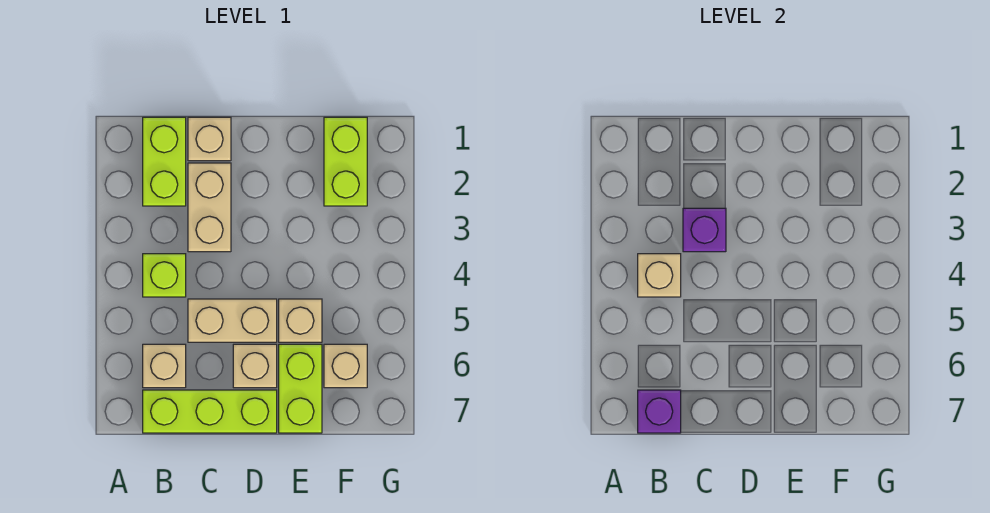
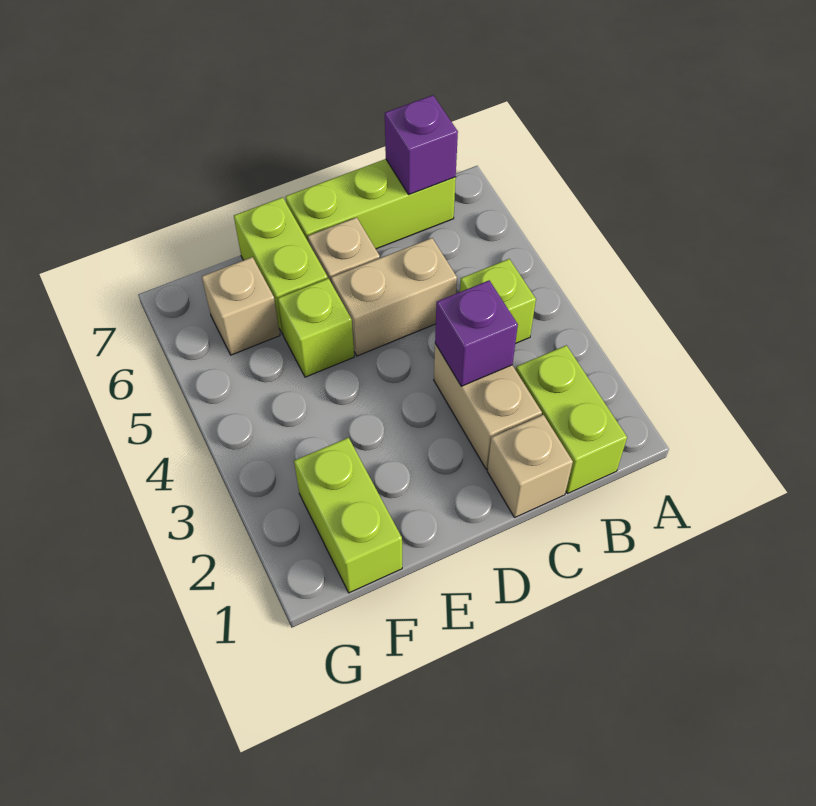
tan brick B4 level 2 -> none
tan brick B6 level 1 -> none
tan brick E5 level 1 -> lime brick E5 level 1

